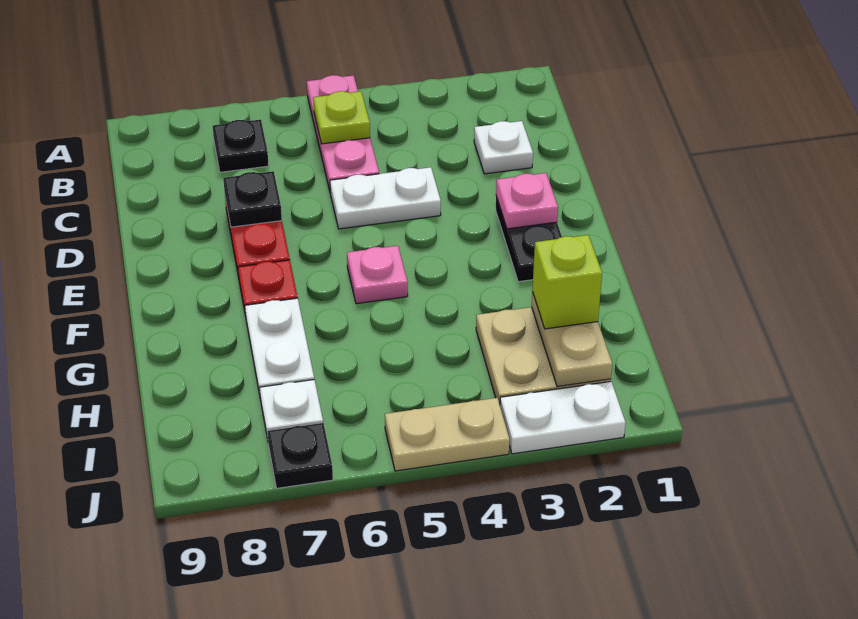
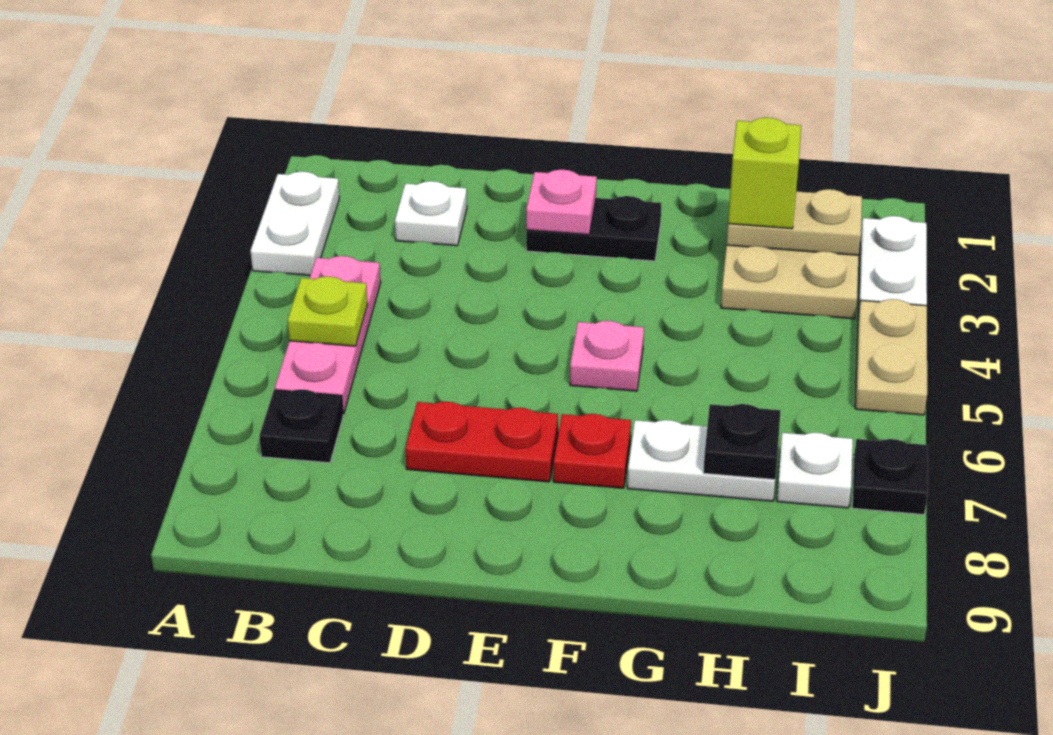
pink plate A5:C5 level 1 -> pink plate B4:B6 level 1
white plate D4:D5 level 1 -> white plate A2:A3 level 1
black plate D7 level 2 -> black plate H7 level 2

